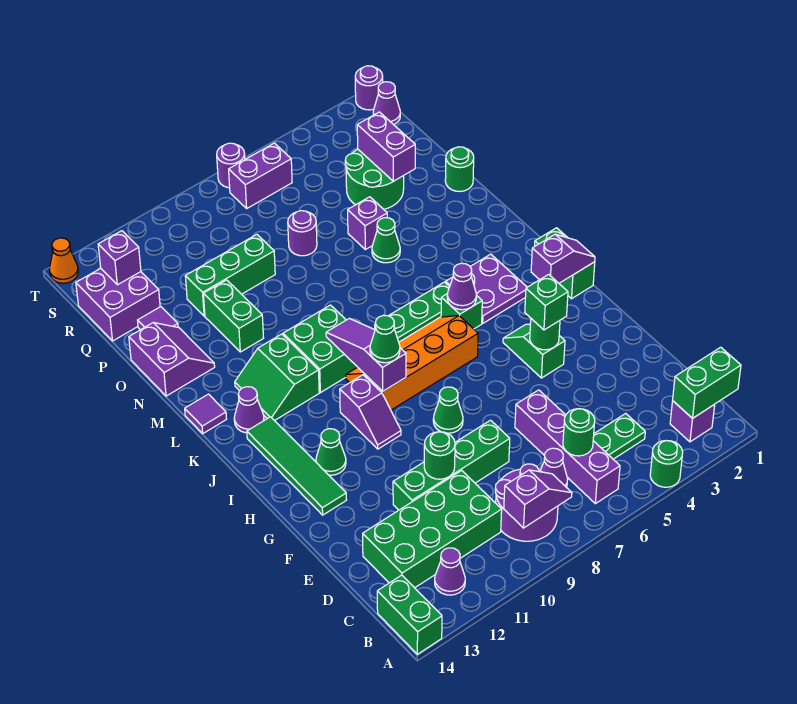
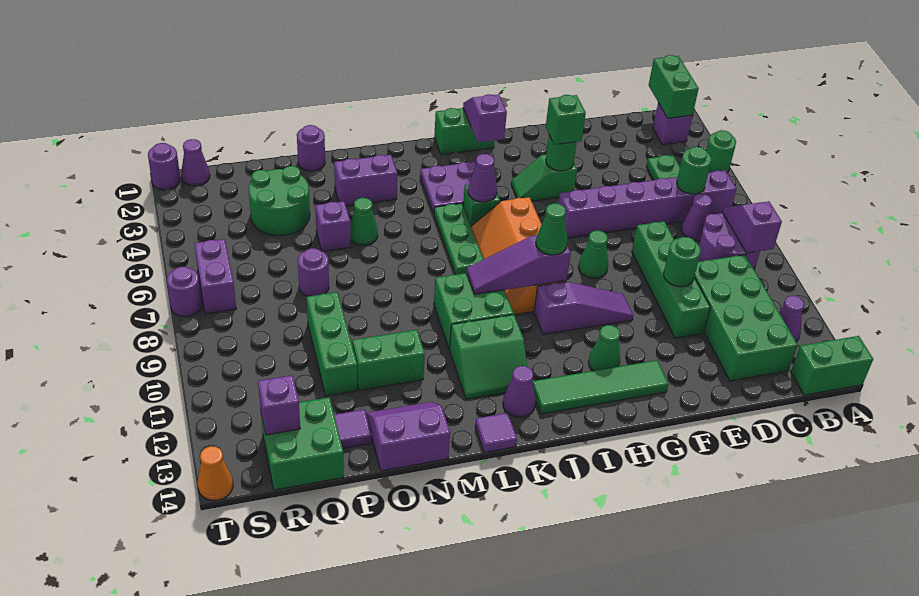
purple brick B6:E6 level 1 -> purple brick B6:G6 level 1
purple slope H10:I10 level 1 top I -> purple slope G10:I10 level 1 top I
green round brick O1 level 1 -> purple round brick O1 level 1
purple brick P3:Q3 level 2 -> purple brick M3:N3 level 1
purple brick Q13:R14 level 1 -> green brick Q13:R14 level 1

